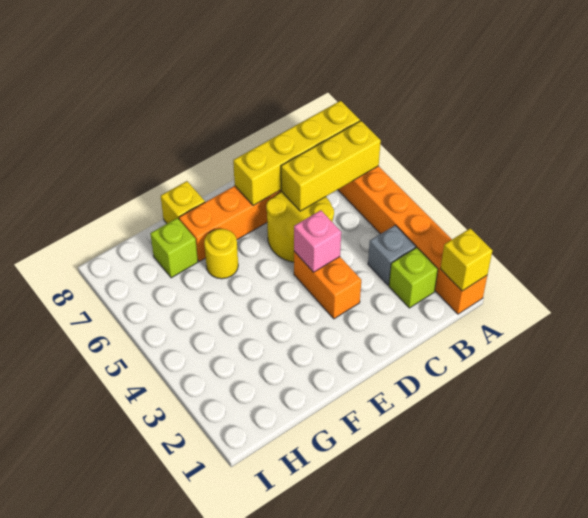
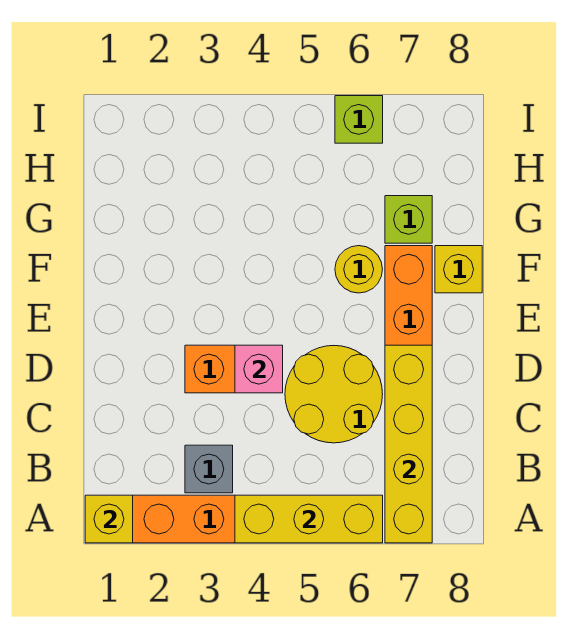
yellow brick A6:C6 level 2 -> yellow brick A4:A6 level 2
lime brick B2 level 1 -> lime brick I6 level 1

